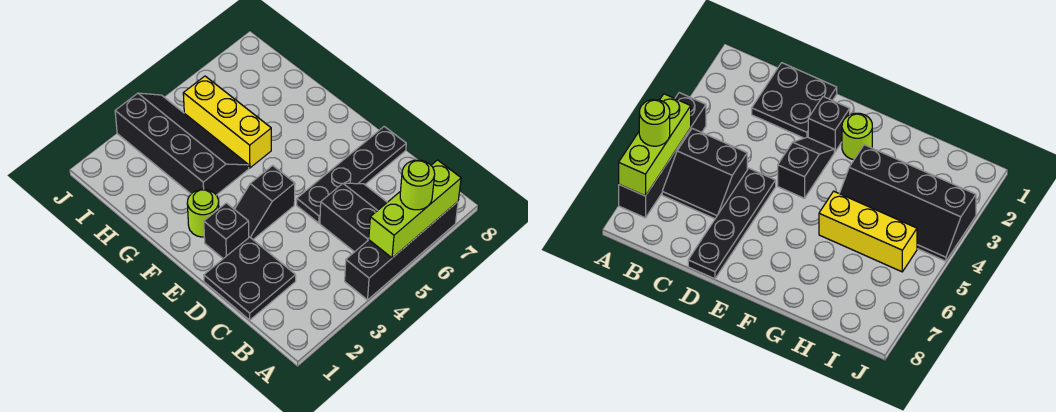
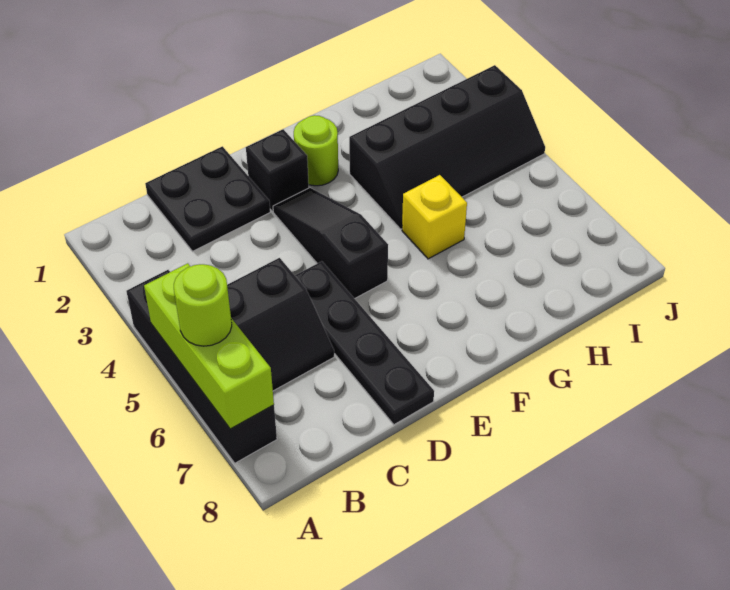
black slope E3:E4 level 1 top 4 -> black slope E3:E5 level 1 top 5
yellow brick G5:I5 level 1 -> yellow brick G5 level 1

